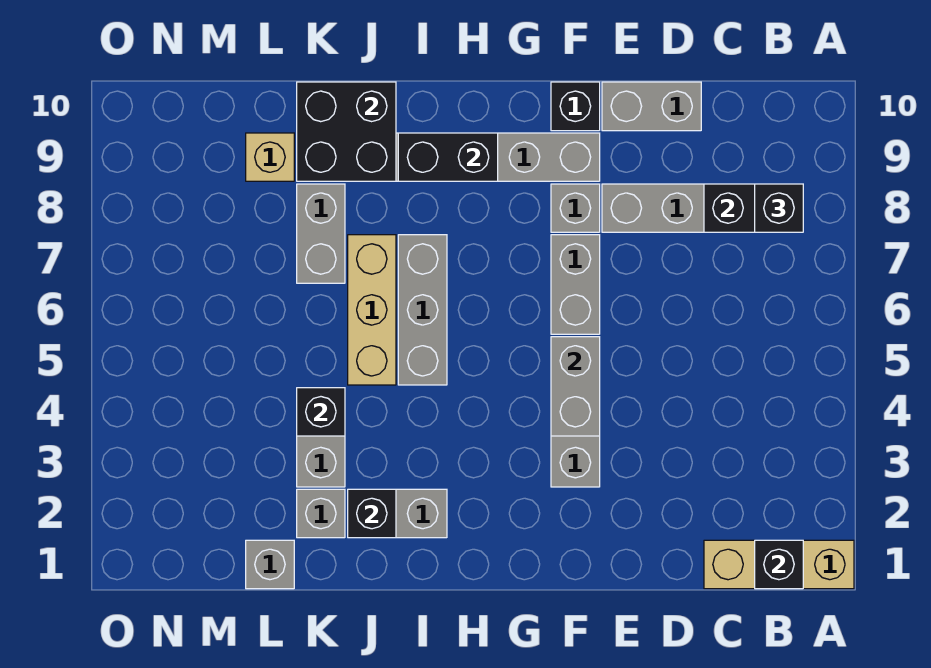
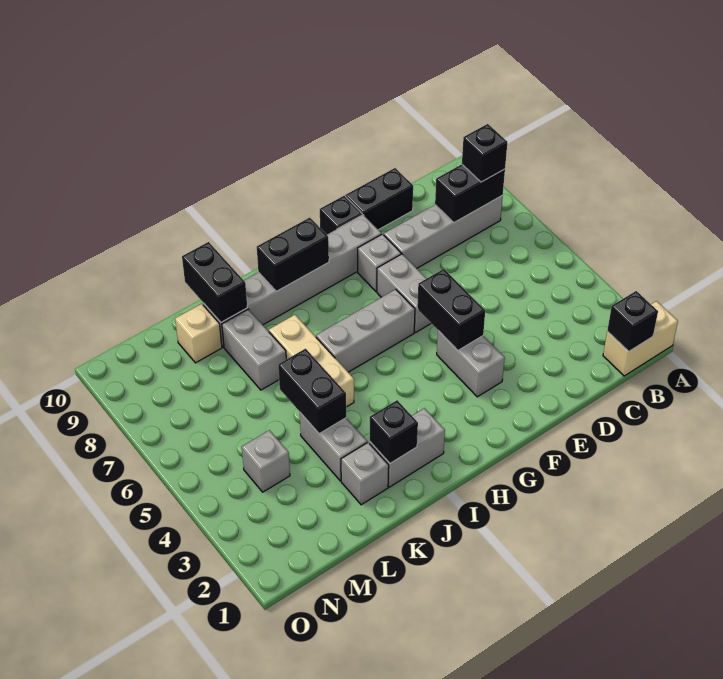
tan brick A1:C1 level 1 -> tan brick A1:B1 level 1
grey brick D10:E10 level 1 -> black brick D10:E10 level 1
grey brick F4:F5 level 2 -> black brick F4:F5 level 2
grey brick I5:I7 level 1 -> grey brick G6:I6 level 1
black brick J9:K10 level 2 -> black brick K9:K10 level 2
black brick K4 level 2 -> black brick K4:K5 level 2
grey brick L1 level 1 -> grey brick M4 level 1

